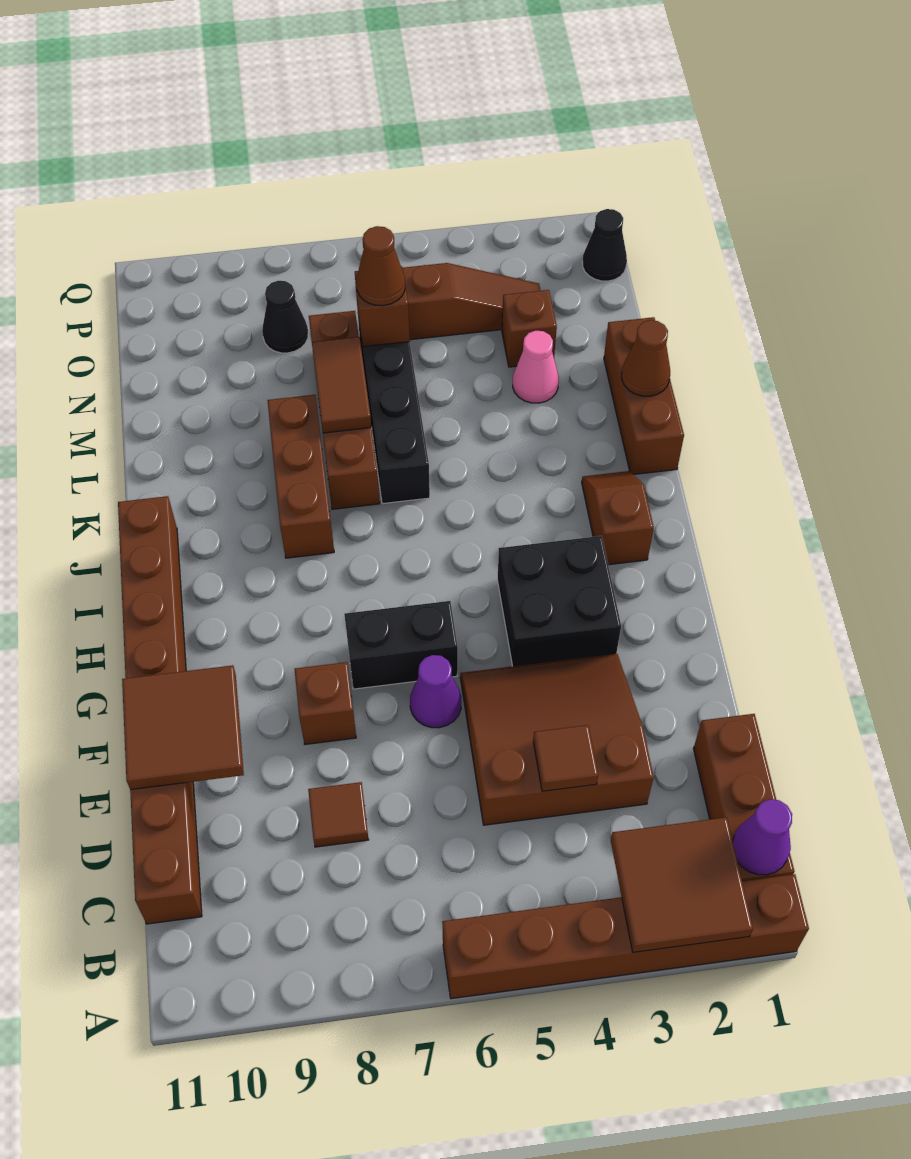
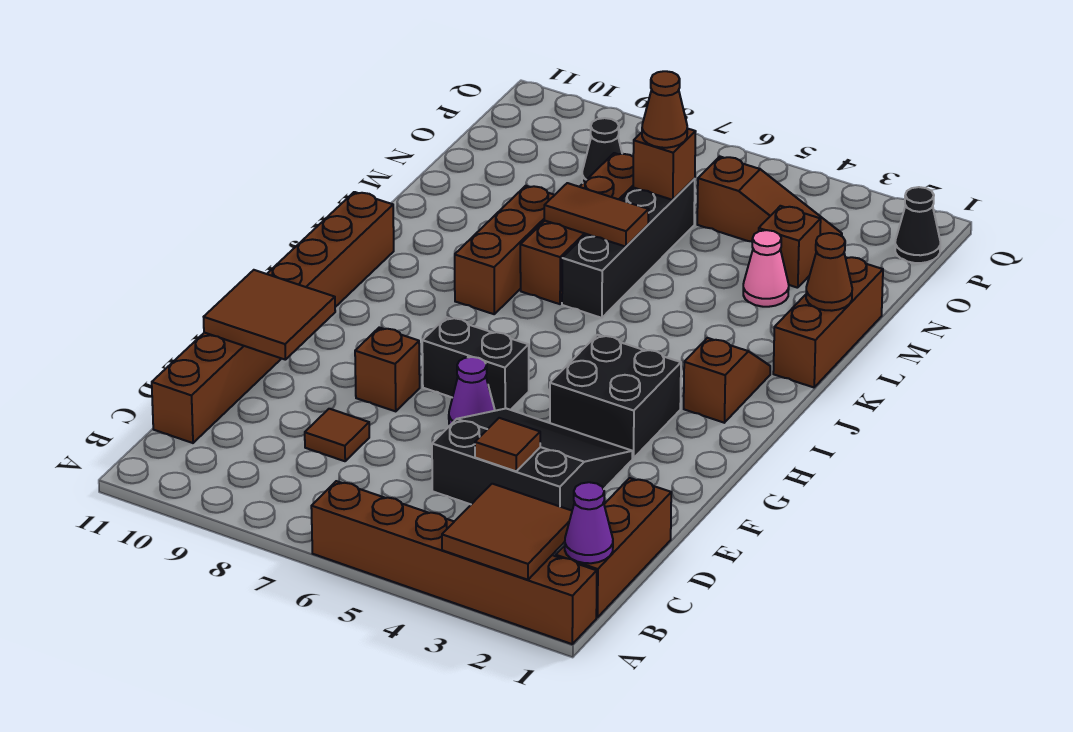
brown slope D3:F5 level 1 top D -> black slope D3:F5 level 1 top D
brown tile L7:M7 level 2 -> brown tile L6:L7 level 2

